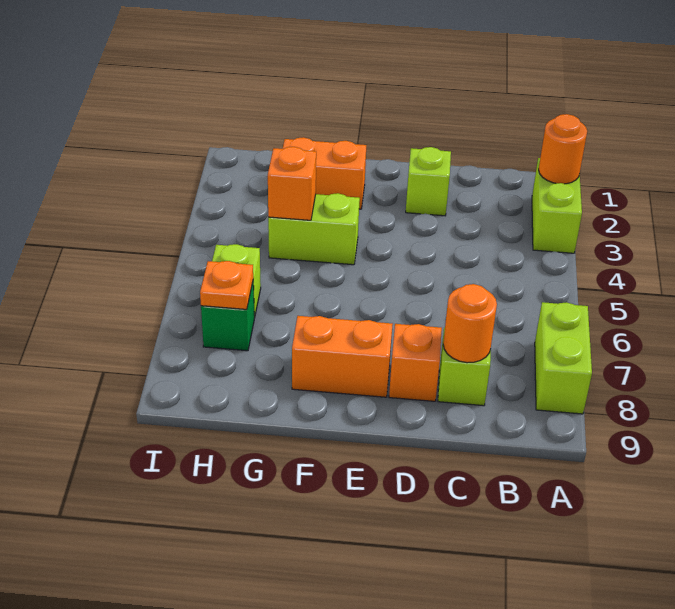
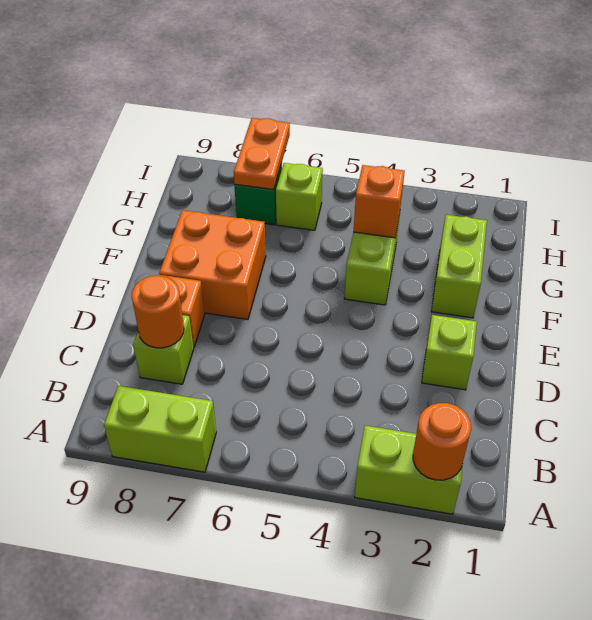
orange brick E8:F8 level 1 -> orange brick E7:F8 level 1
orange brick F2:G2 level 1 -> lime brick F2:G2 level 1
orange plate H7 level 2 -> orange plate H7:I7 level 2

